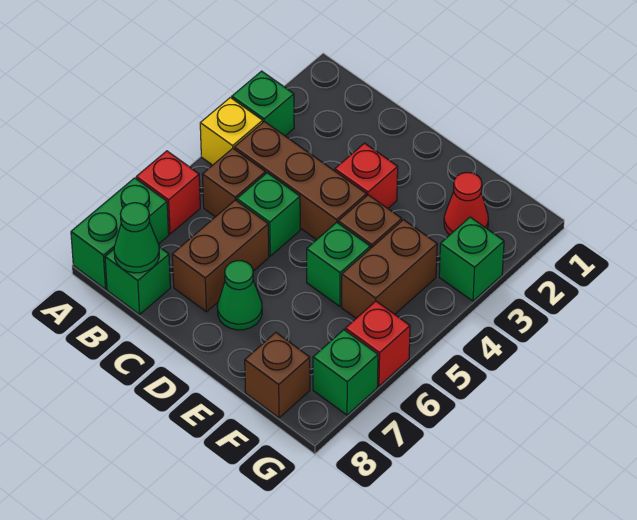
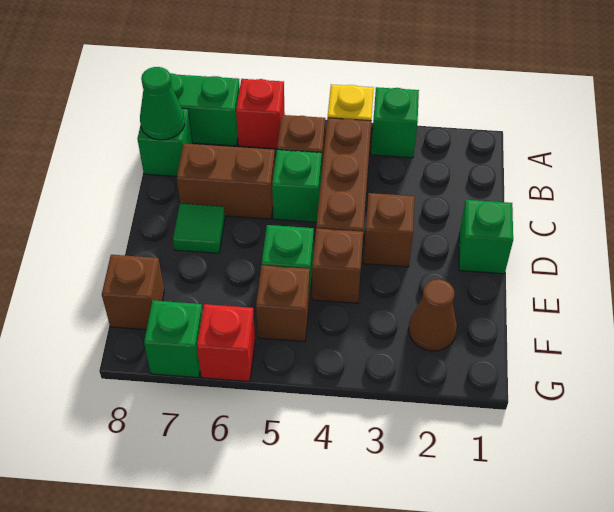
red brick D3 level 1 -> brown brick D3 level 1
green cone D7 level 1 -> green tile D7 level 1
red cone F2 level 1 -> brown cone F2 level 1
brown brick F4:F5 level 1 -> brown brick F5 level 1
green brick G3 level 1 -> green brick D1 level 1

